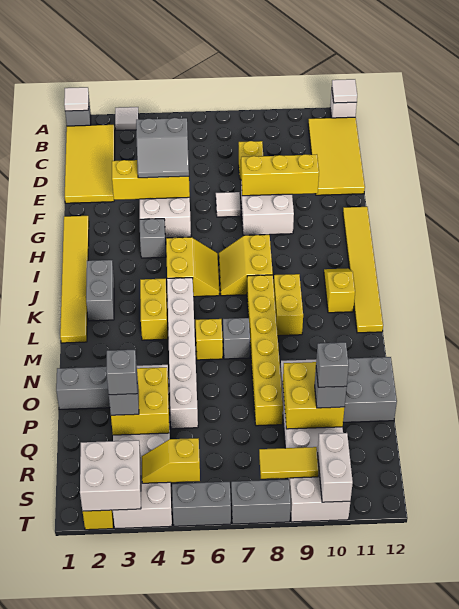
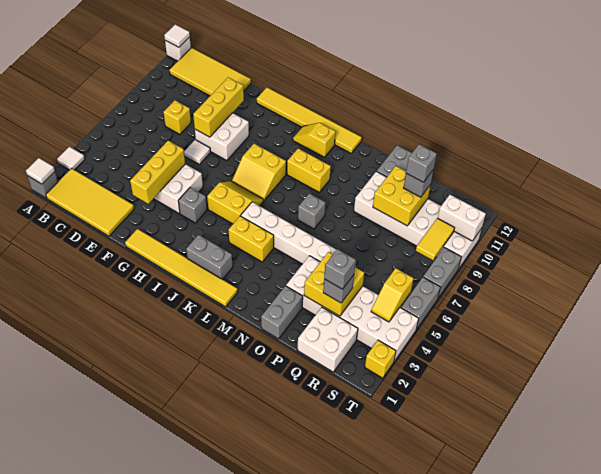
grey slope E4:F5 level 3 top E -> none
yellow brick K8:P8 level 1 -> none
yellow brick M6 level 1 -> none
white brick S2:T3 level 2 -> white brick Q1:R2 level 1

